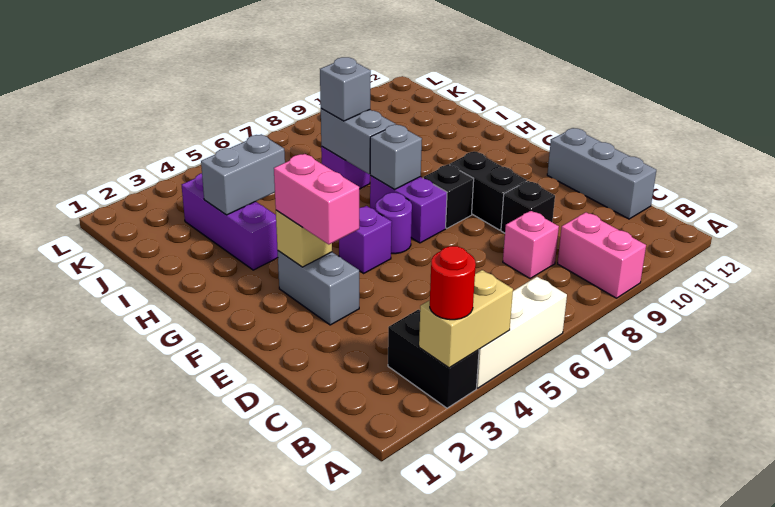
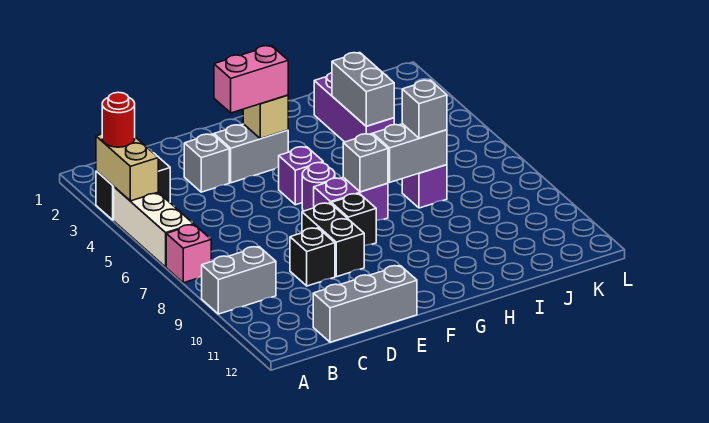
pink brick A9:B9 level 1 -> grey brick A9:B9 level 1
pink brick C8 level 1 -> pink brick A7 level 1
none -> grey brick D3 level 1
black brick E9:F9 level 1 -> black brick E8:E9 level 1
purple brick H3:J3 level 1 -> purple brick I2:I4 level 1

